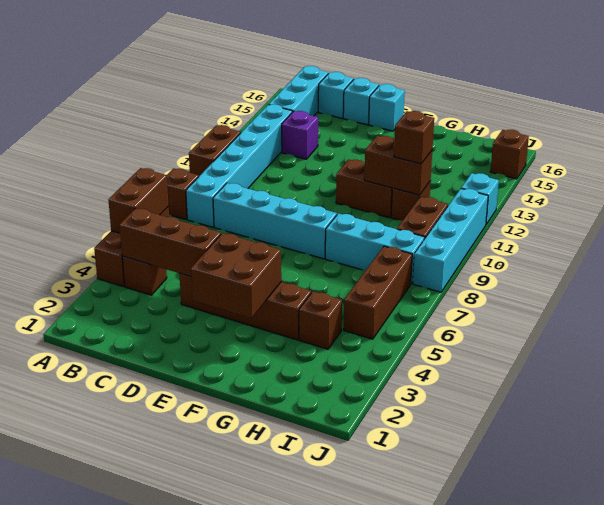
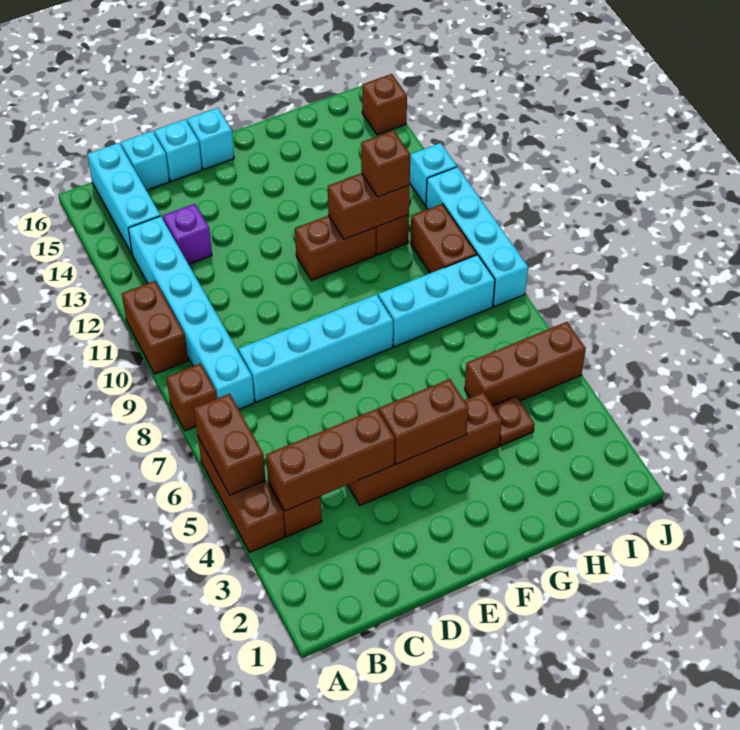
brown brick E3:F4 level 2 -> brown brick E4:F4 level 2
brown brick H4 level 1 -> brown plate H4 level 1
brown brick I5:I7 level 1 -> brown brick H5:J5 level 1

